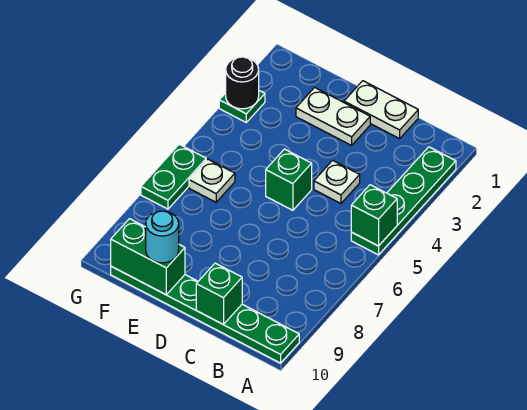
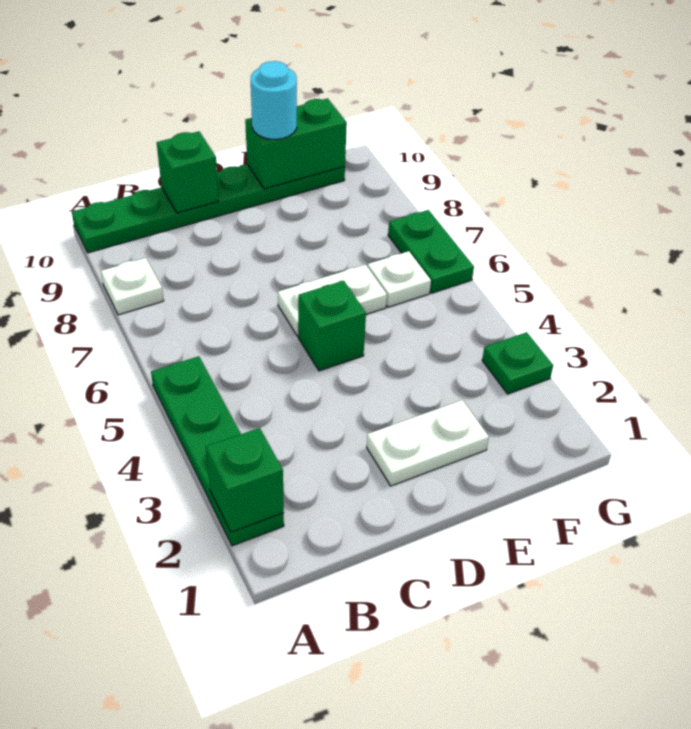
green brick A5 level 2 -> green brick A2 level 2
white plate C1:D1 level 1 -> white plate D6:E6 level 1
white plate C4 level 1 -> white plate A8 level 1
black round brick G3 level 2 -> none

